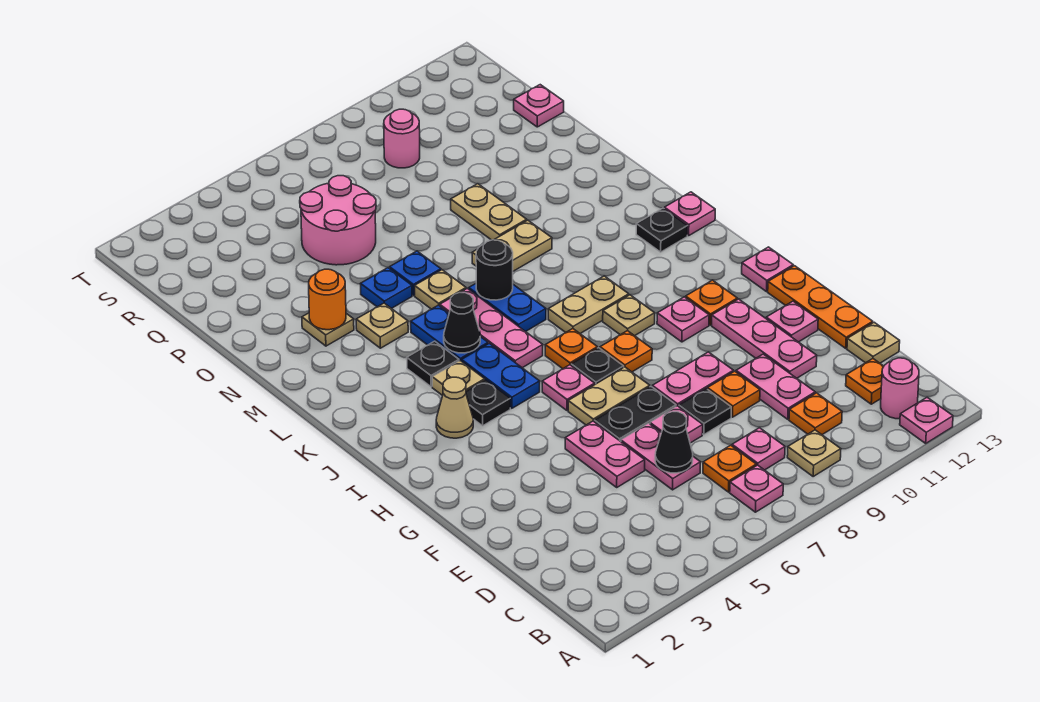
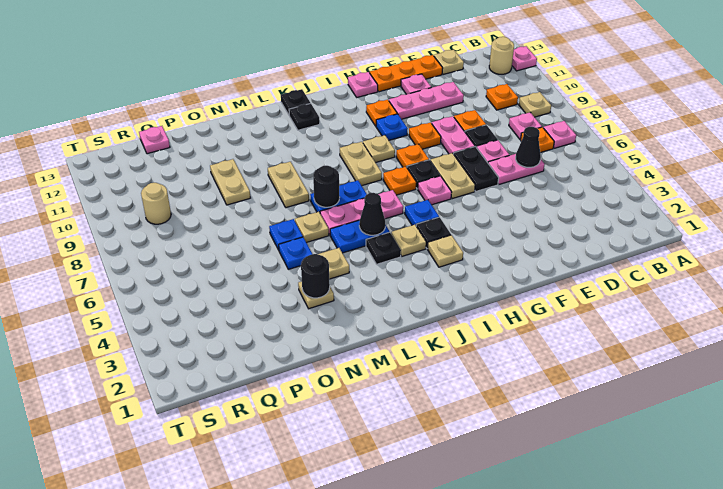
pink round brick B12 level 1 -> tan round brick B12 level 1
orange plate C12 level 1 -> orange plate G9 level 1
pink plate D10:E10 level 1 -> none
pink plate E5:F5 level 1 -> none
pink plate H10 level 1 -> blue plate H10 level 1
tan cone I3 level 1 -> tan plate I3 level 1
blue plate I5:J5 level 1 -> blue plate I5 level 1
pink plate K13 level 1 -> black plate K13 level 1
orange round brick N3 level 2 -> black round brick N3 level 2
tan plate N9:O9 level 1 -> tan plate O9:O10 level 1
pink round brick P5:Q6 level 1 -> none
pink round brick R9 level 1 -> tan round brick R9 level 1

